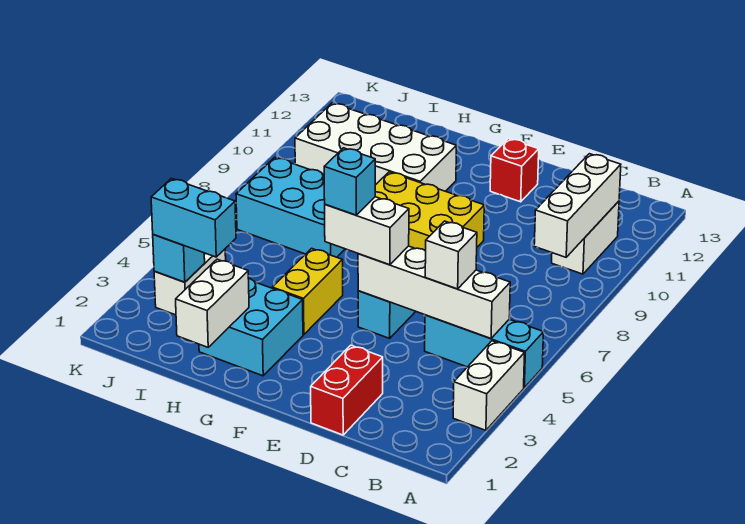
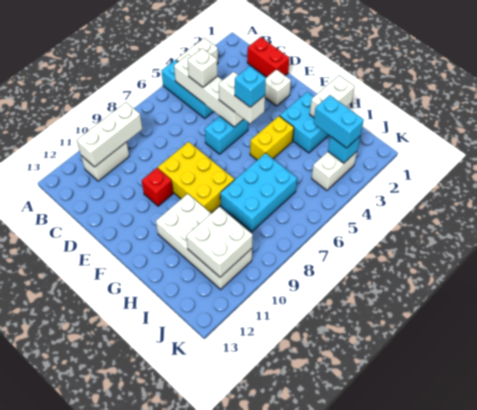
red brick D1:D2 level 1 -> red brick C1:D1 level 1
none -> white brick E2 level 1
red brick E12 level 1 -> red brick E10 level 1
cyan brick H7:J8 level 1 -> cyan brick H6:I8 level 1
none -> white brick I10:J11 level 2

